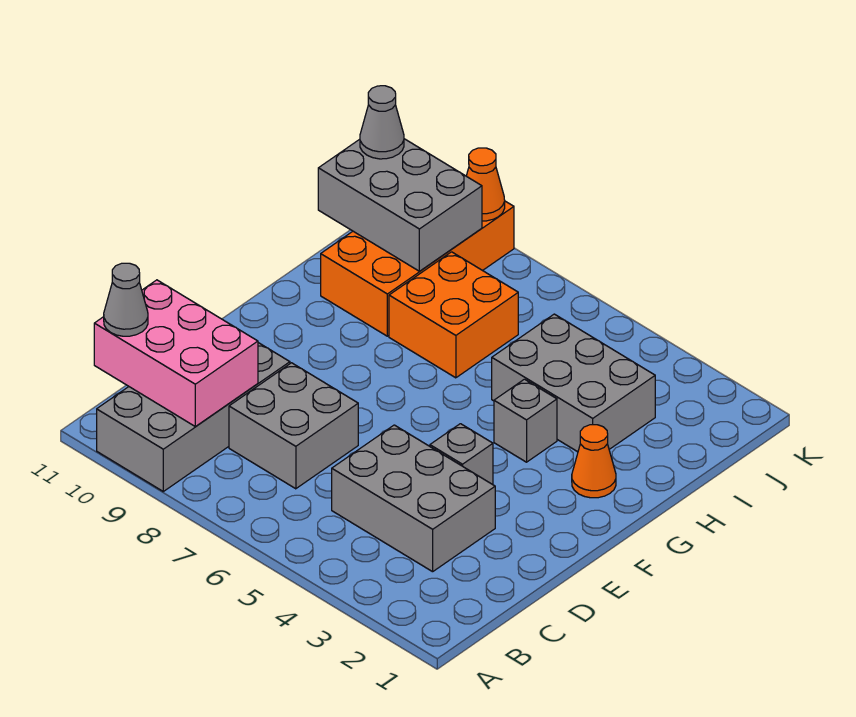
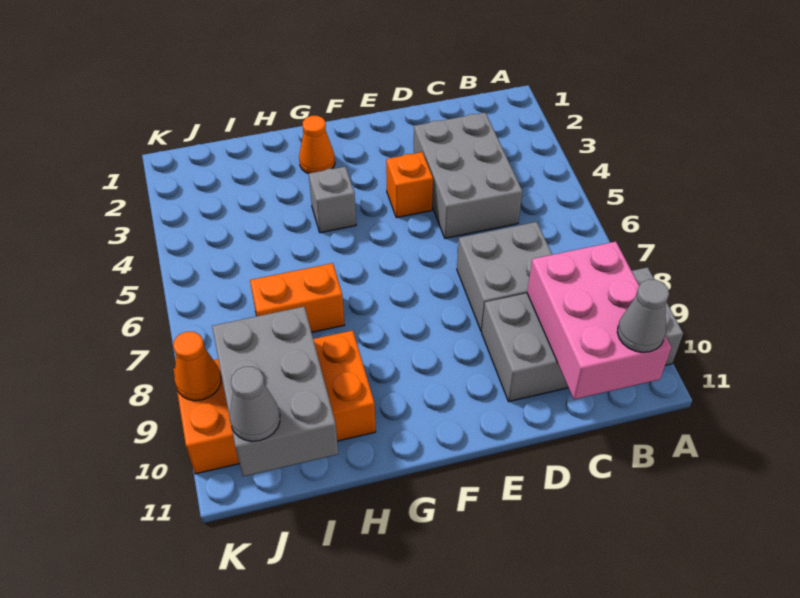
grey brick E4 level 1 -> orange brick E4 level 1
grey brick H3:I5 level 1 -> none
orange brick H7:I8 level 1 -> orange brick H7:I7 level 1

